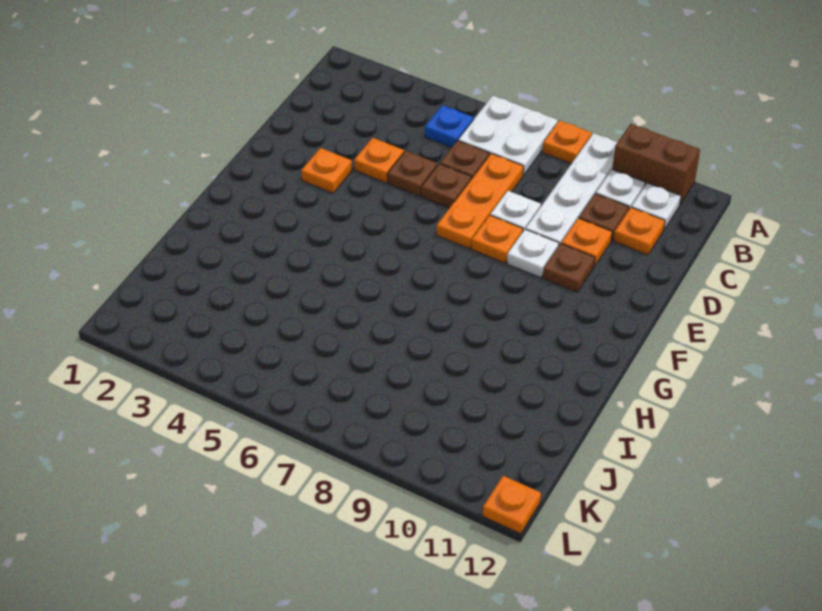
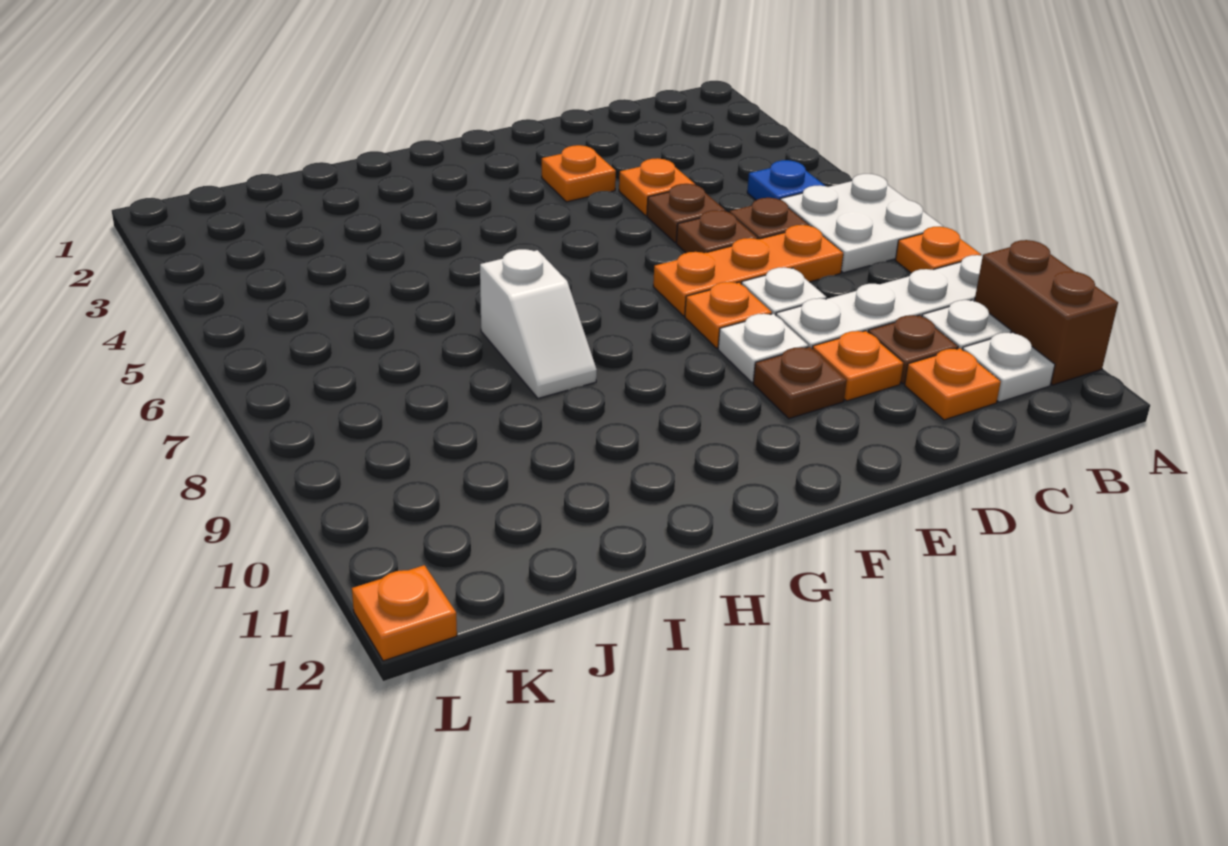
none -> white slope H7:H8 level 1 top 7

